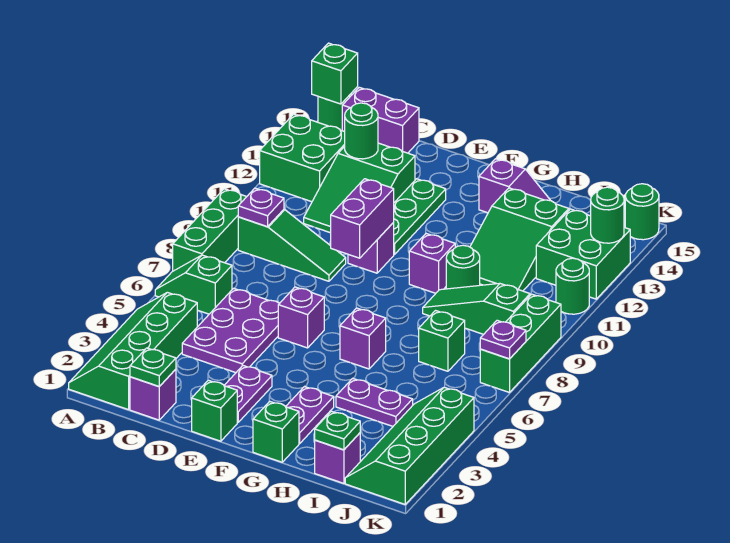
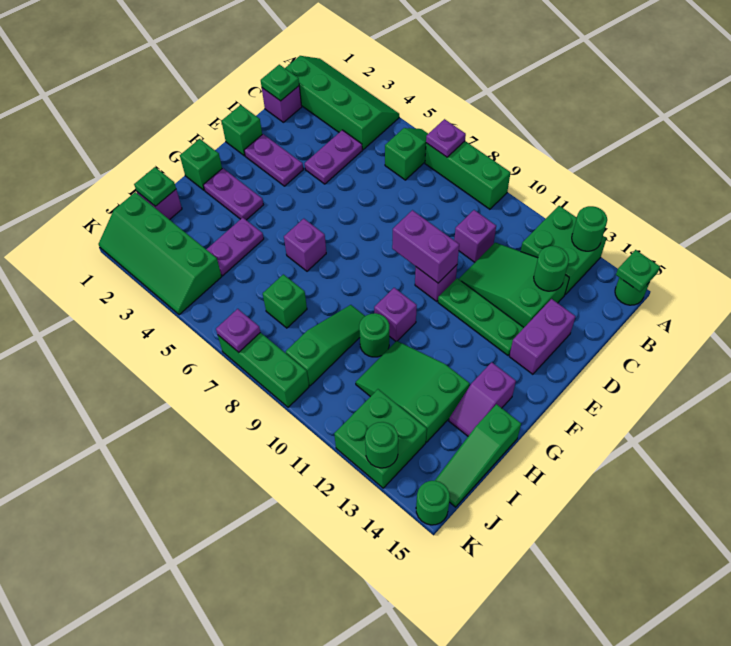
green brick A15 level 2 -> green plate A15 level 2
green slope B9:D9 level 1 top B -> green slope H15:J15 level 1 top H
purple plate B9 level 2 -> purple plate A7 level 2
purple brick B15:C15 level 1 -> purple brick D14:E14 level 1
purple plate C4:D6 level 1 -> purple plate C4:D4 level 1
purple brick E6 level 1 -> purple brick C10 level 1
green slope J1:K4 level 1 top K -> green slope J1:K4 level 1 top J
green round brick K11 level 1 -> green round brick A13 level 2

